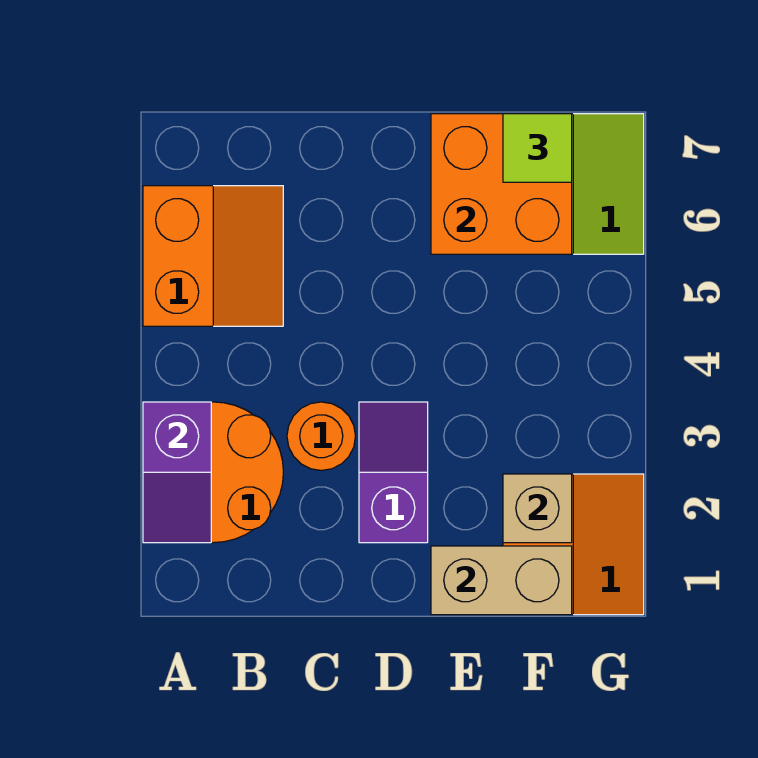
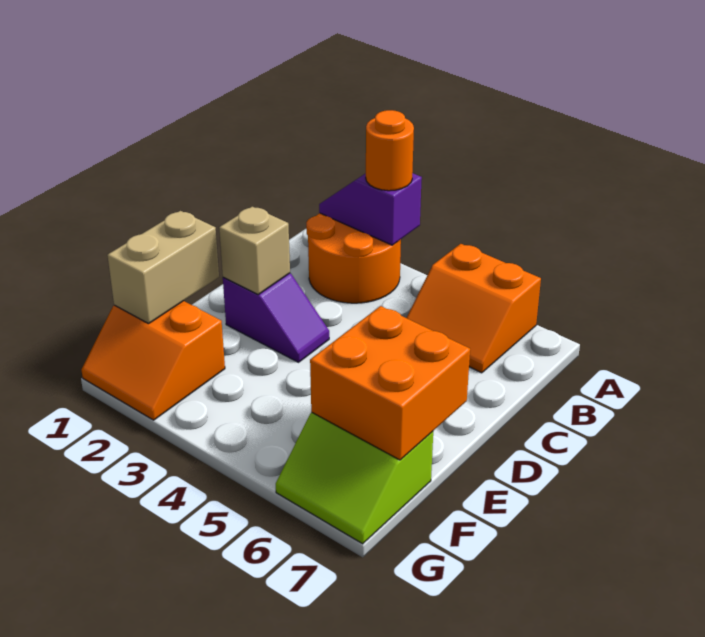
orange round brick C3 level 1 -> orange round brick A3 level 3
tan brick F2 level 2 -> tan brick D2 level 2
lime tile F7 level 3 -> none

